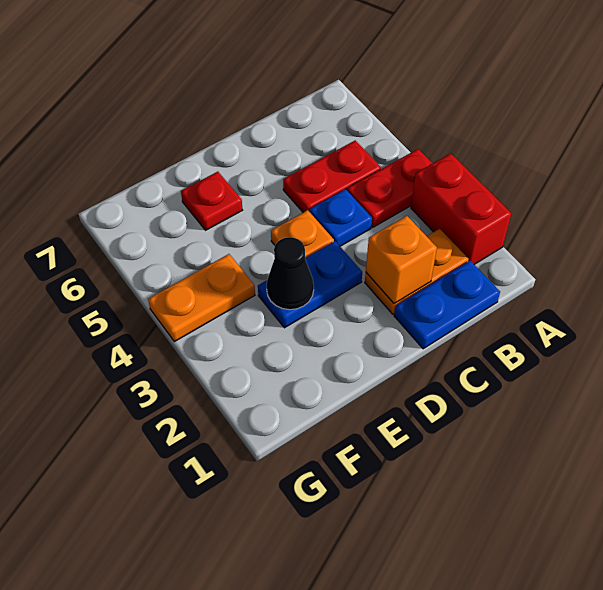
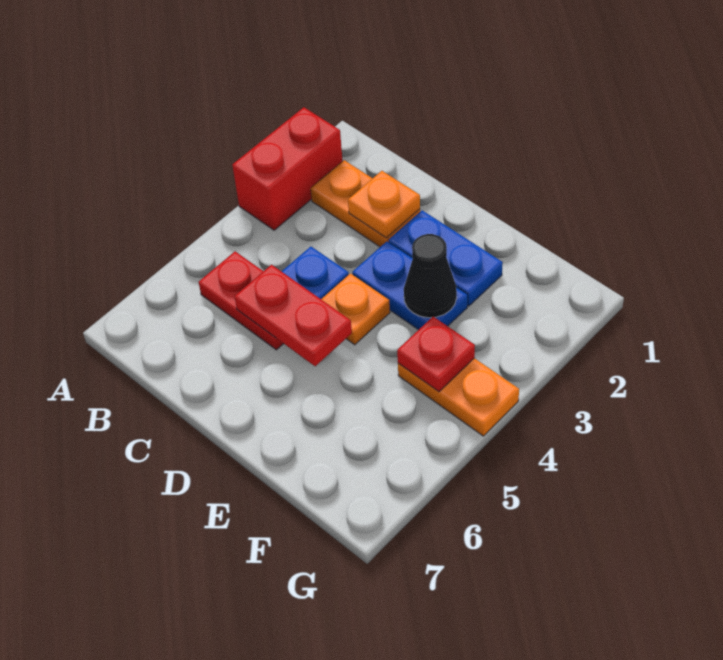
red plate A4:B4 level 1 -> red plate C5:D5 level 2
blue plate B1:C1 level 1 -> blue plate D2:E2 level 1
orange brick C2 level 2 -> orange plate C2 level 2
red plate E6 level 1 -> red plate F4 level 2

